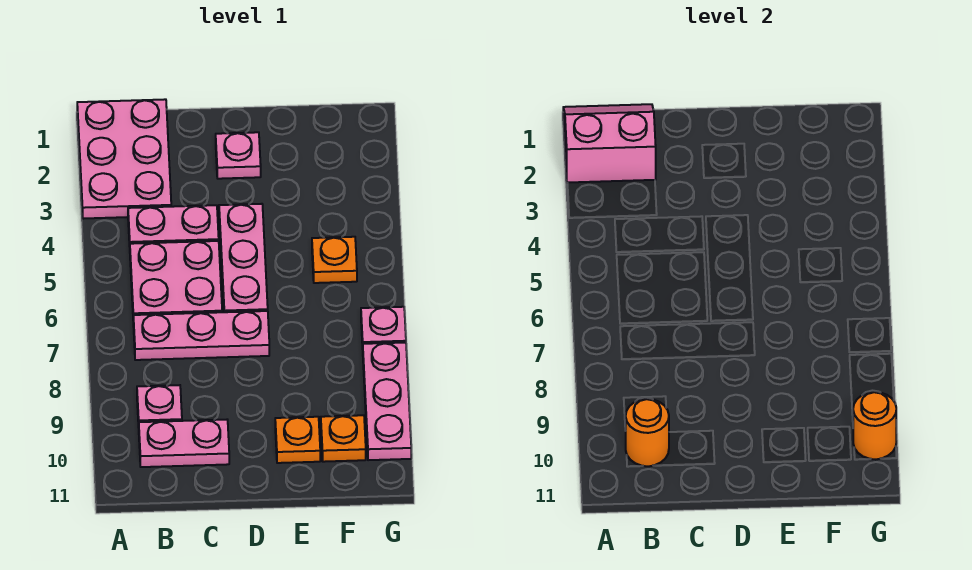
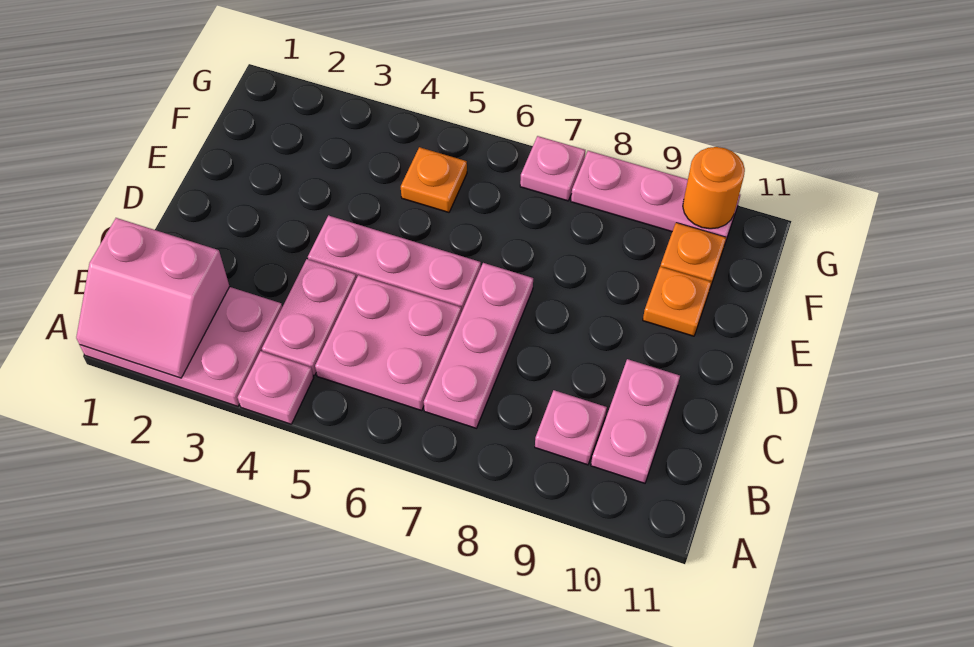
pink slope A1:B2 level 2 top 2 -> pink slope A1:B2 level 2 top B
orange round brick B10 level 2 -> none
pink plate D2 level 1 -> pink plate A4 level 1

